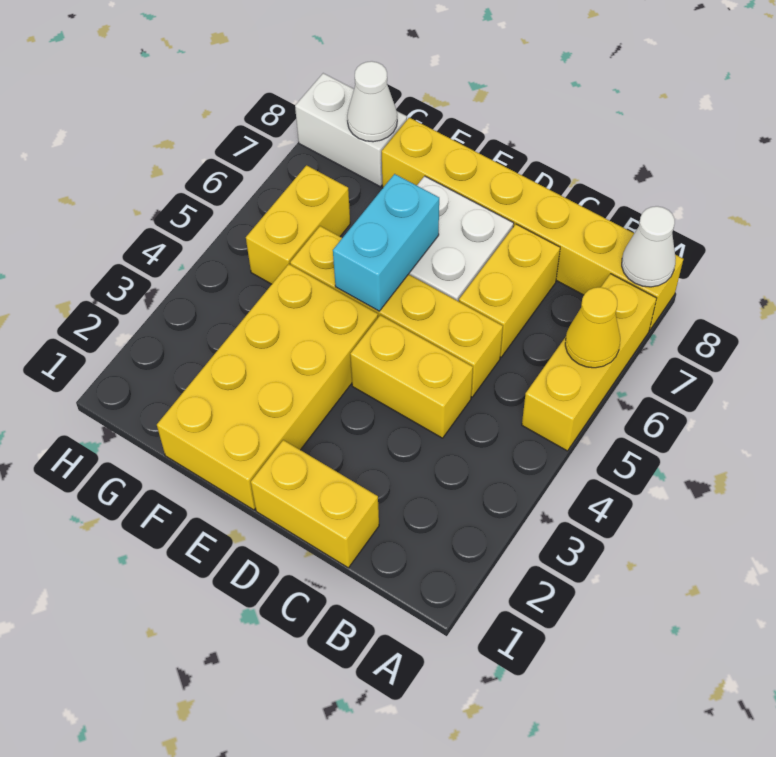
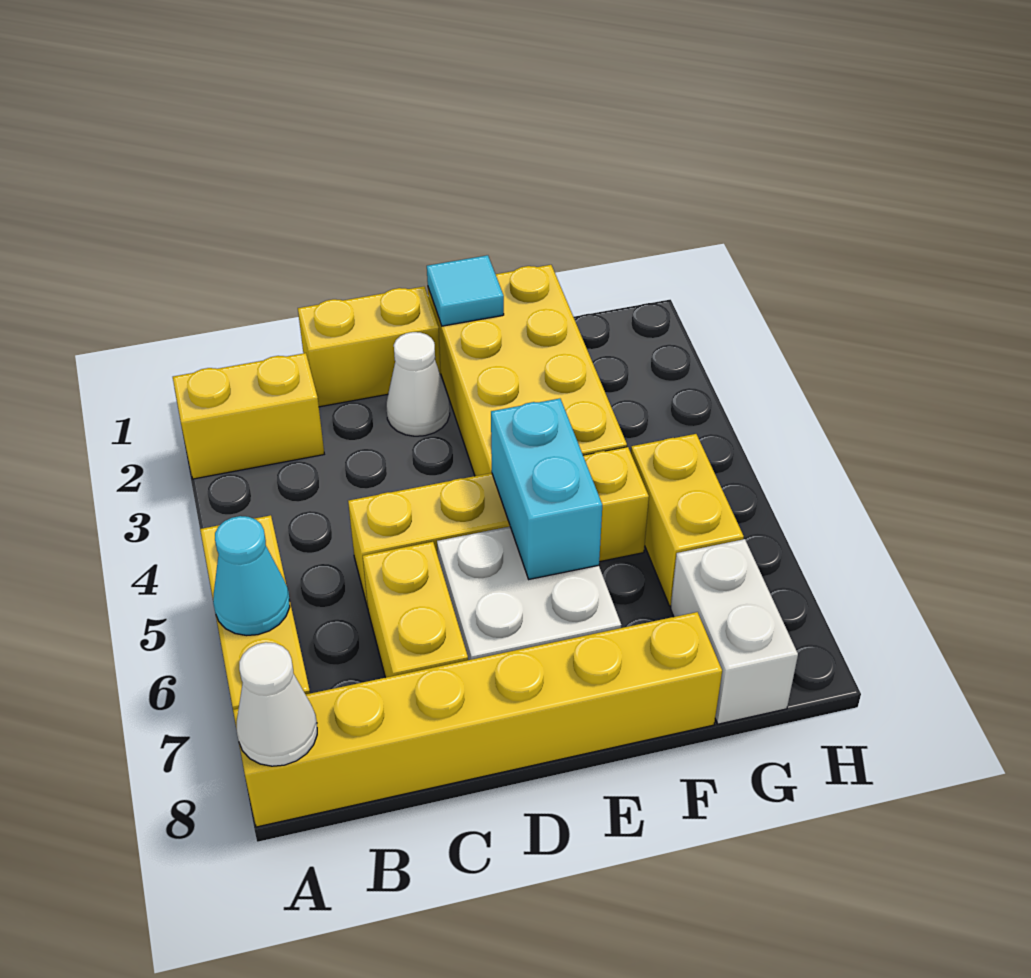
yellow cone A6 level 2 -> cyan cone A6 level 2
yellow brick C4:D4 level 1 -> yellow brick A2:B2 level 1
none -> cyan tile E1 level 2
white brick G8:H8 level 1 -> white brick G7:G8 level 1
white cone G8 level 2 -> white cone D2 level 1

